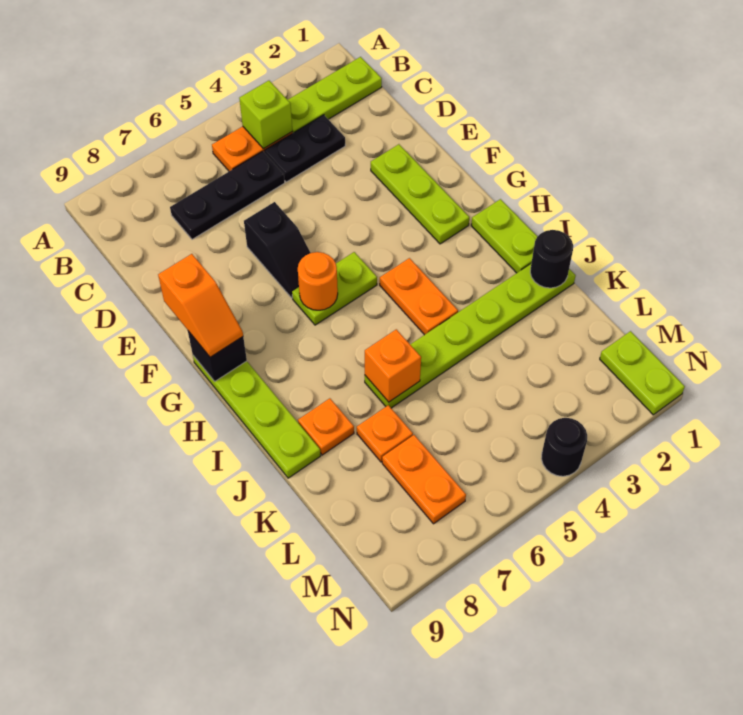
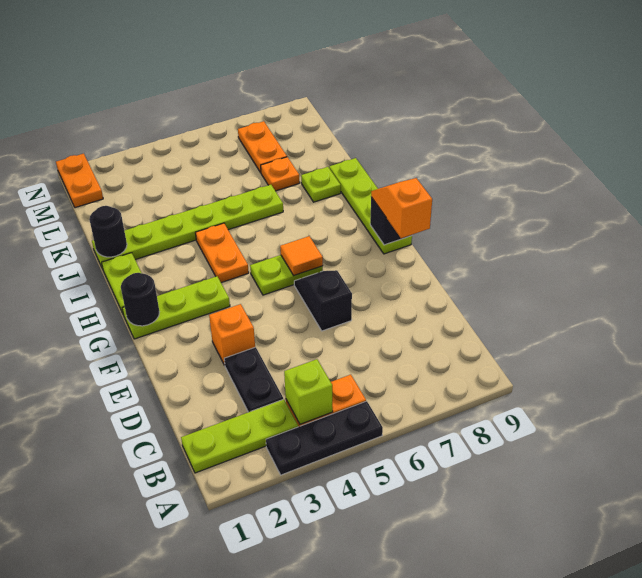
black plate C3:C4 level 1 -> black plate C3:D3 level 1
black plate C5:C7 level 1 -> black plate A3:A5 level 1
lime plate E2:G2 level 1 -> lime plate G1:G3 level 1
orange round brick G6 level 2 -> orange tile G6 level 2
orange brick J6 level 2 -> orange brick E3 level 1
orange plate J8 level 1 -> lime plate J8 level 1
lime plate M1:N1 level 1 -> orange plate M1:N1 level 1
black round brick N4 level 1 -> black round brick G1 level 2

